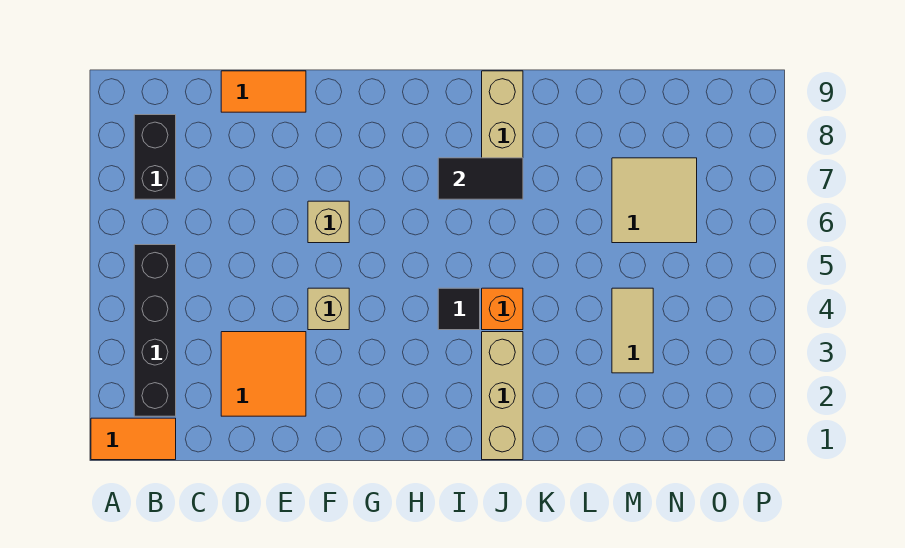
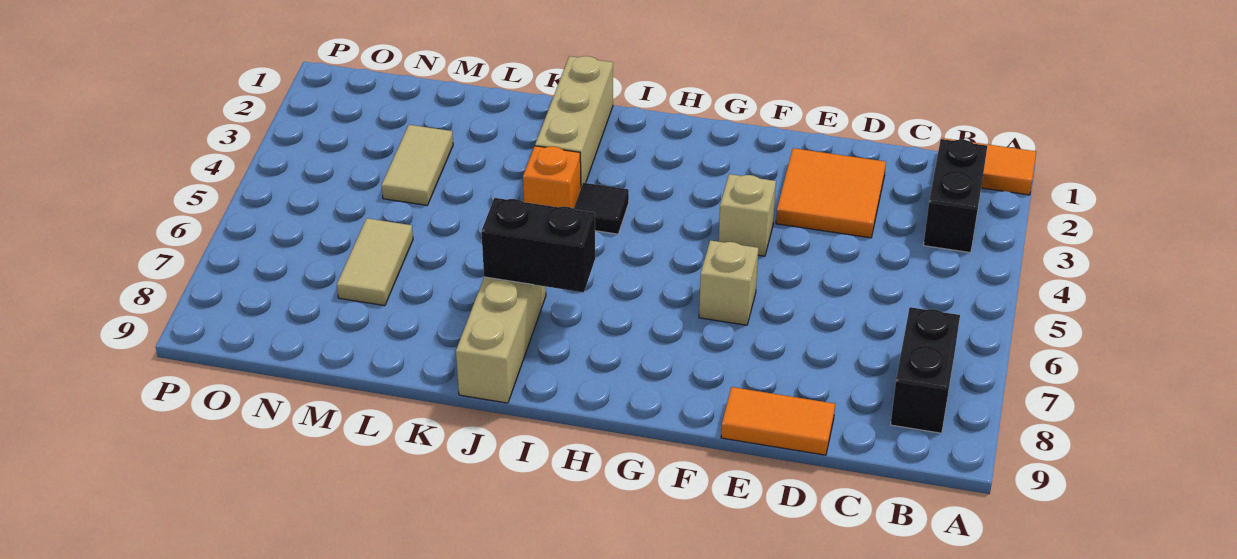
black brick B2:B5 level 1 -> black brick B2:B3 level 1
black tile I7:J7 level 2 -> black brick I7:J7 level 2
tan tile M6:N7 level 1 -> tan tile M6:M7 level 1

